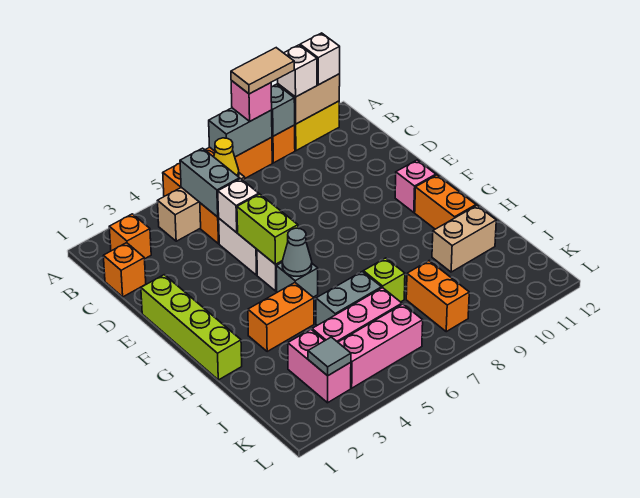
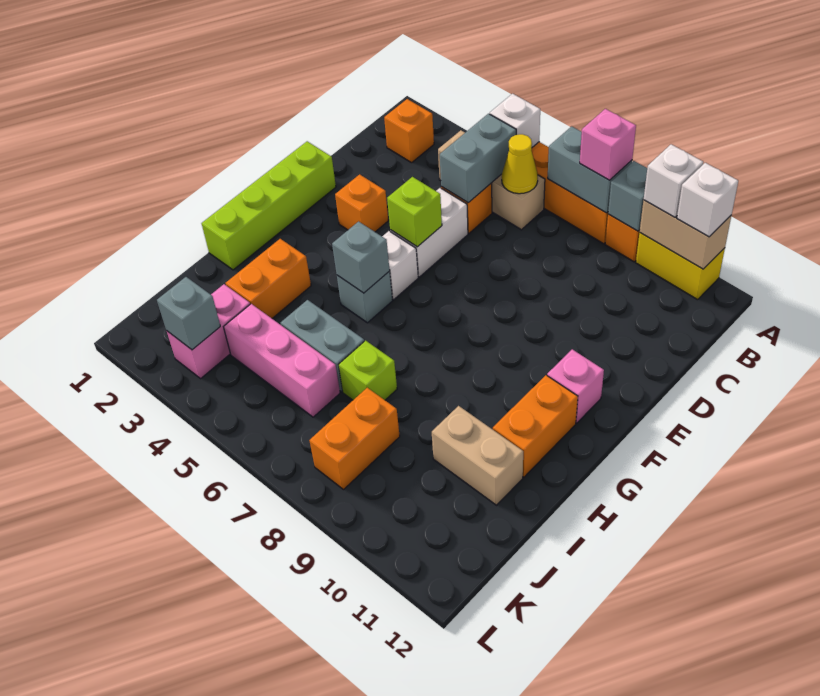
tan tile A8:A9 level 4 -> none
orange brick C1 level 1 -> orange brick E3 level 1
white brick D5 level 2 -> white brick A5 level 2
lime brick E5:F5 level 2 -> lime brick E5 level 2
grey cone G5 level 2 -> grey brick G5 level 2
orange brick H3:H4 level 1 -> orange brick H3:I3 level 1
grey tile K3 level 2 -> grey brick K3 level 2
pink brick K4:K6 level 1 -> none

